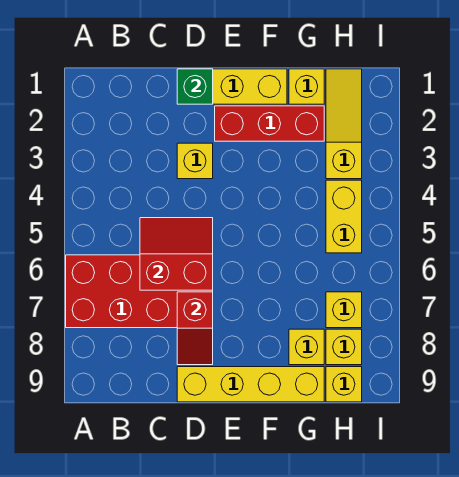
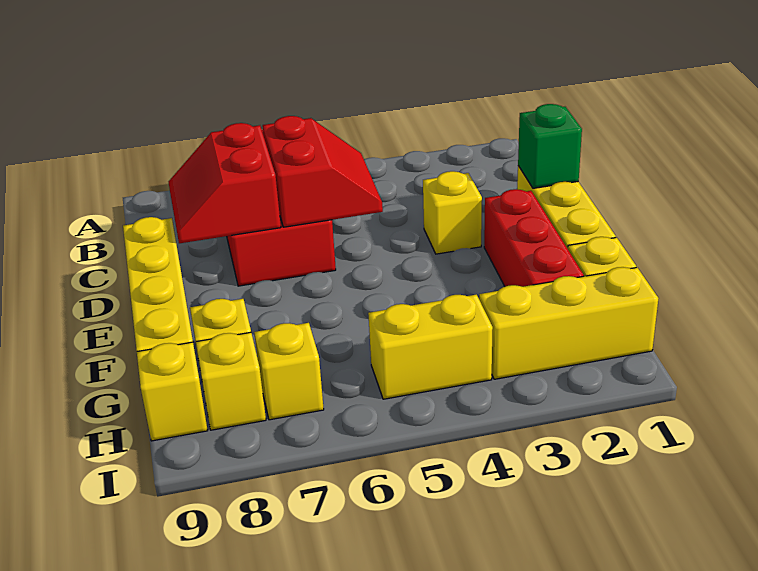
red slope D7:D8 level 2 top 7 -> red slope C7:D8 level 2 top 7
yellow slope H1:H3 level 1 top 3 -> yellow brick H1:H3 level 1

